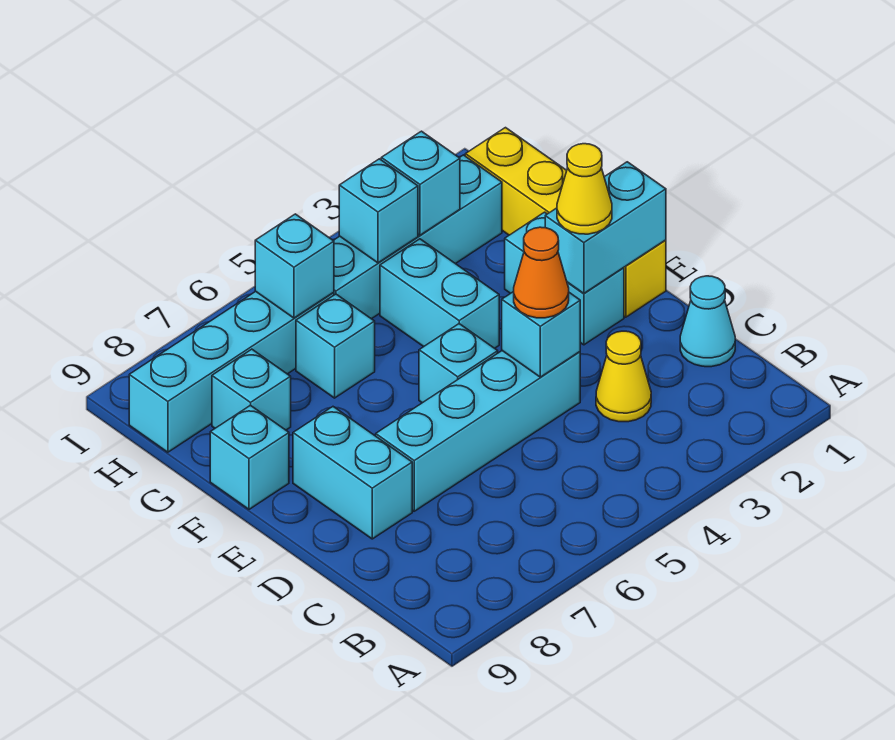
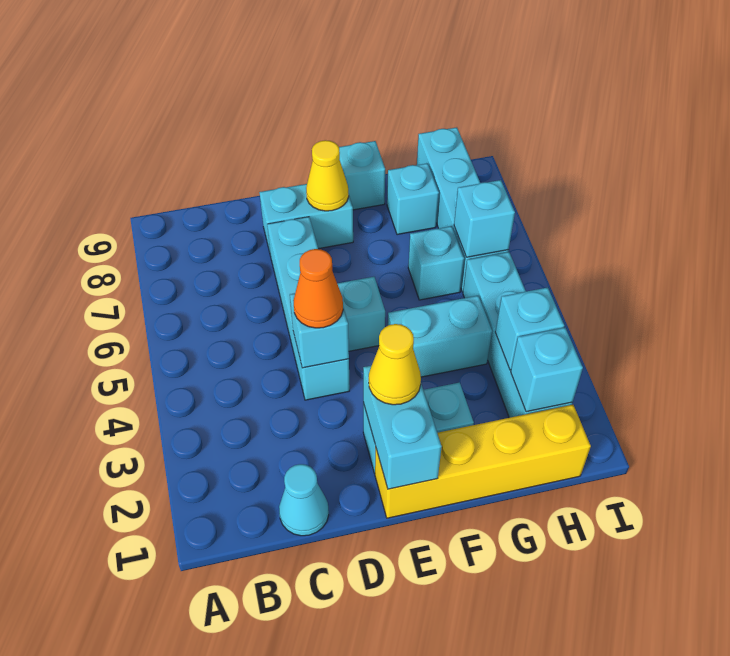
yellow cone C3 level 1 -> yellow cone E8 level 2
cyan brick H4 level 2 -> cyan brick H2 level 2

